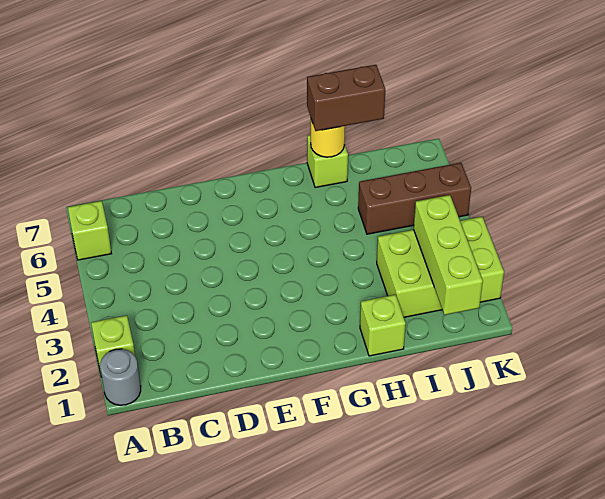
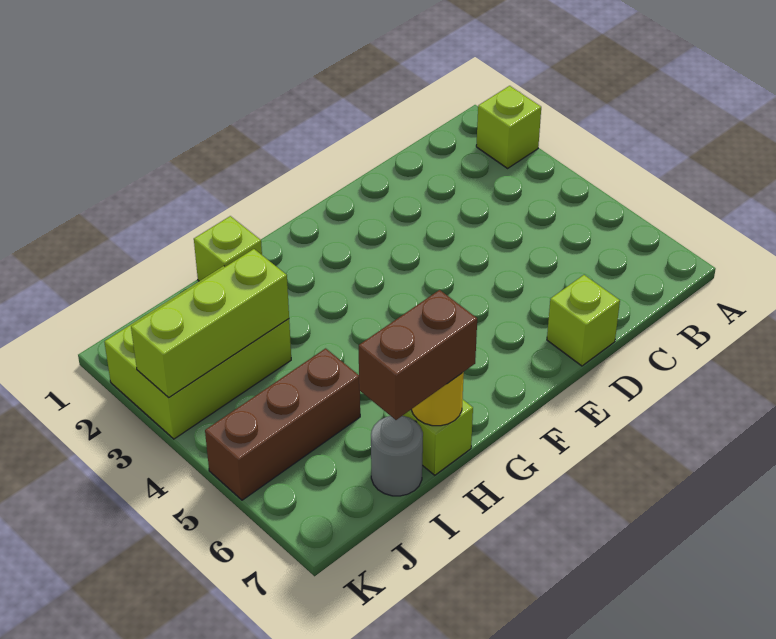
grey round brick A1 level 1 -> grey round brick I7 level 1
lime brick A6 level 1 -> lime brick D7 level 1
lime brick J1:J3 level 2 -> lime brick I3:K3 level 2

